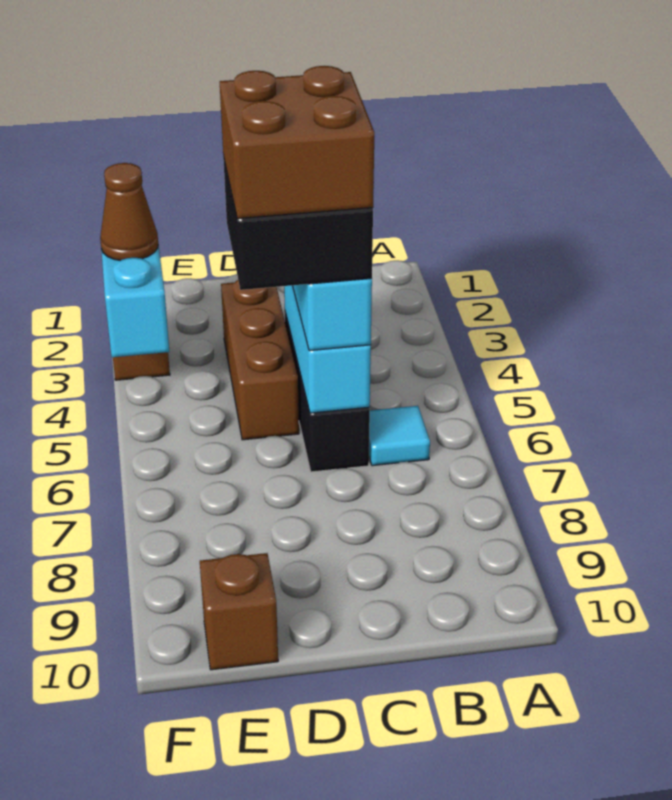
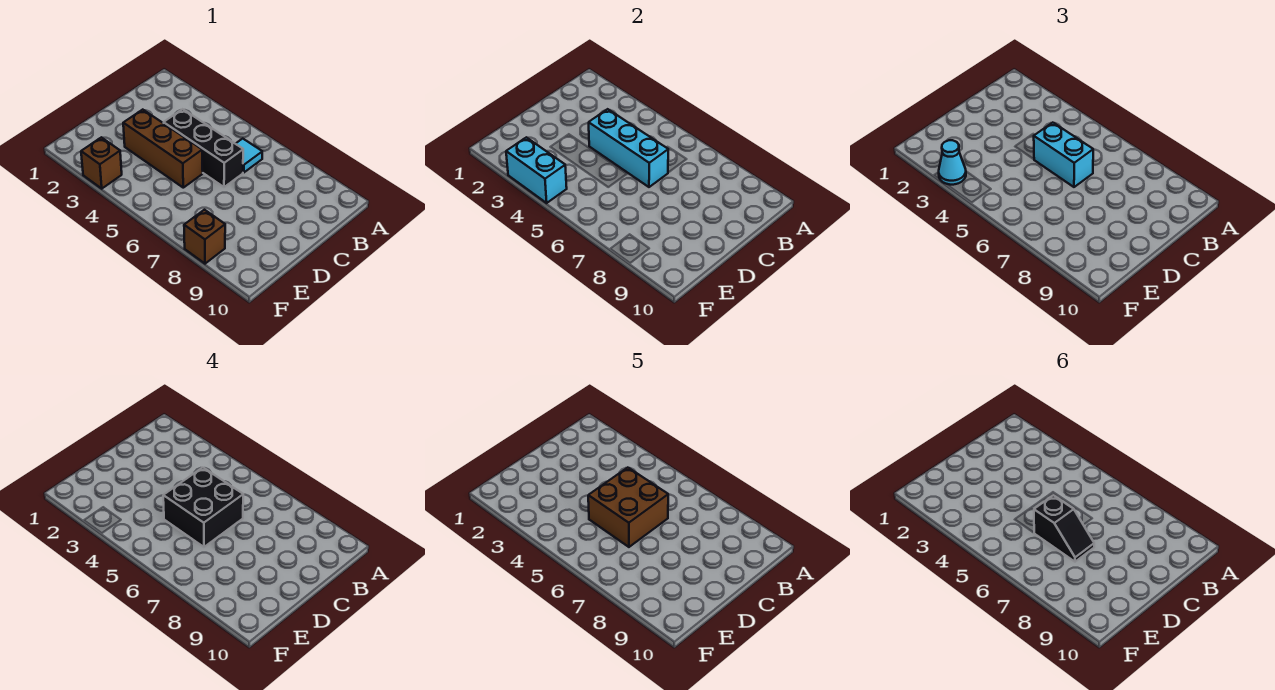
none -> black slope D6:D7 level 6 top 6
brown brick E10 level 1 -> brown brick F8 level 1
brown cone F3 level 3 -> cyan cone F3 level 3

